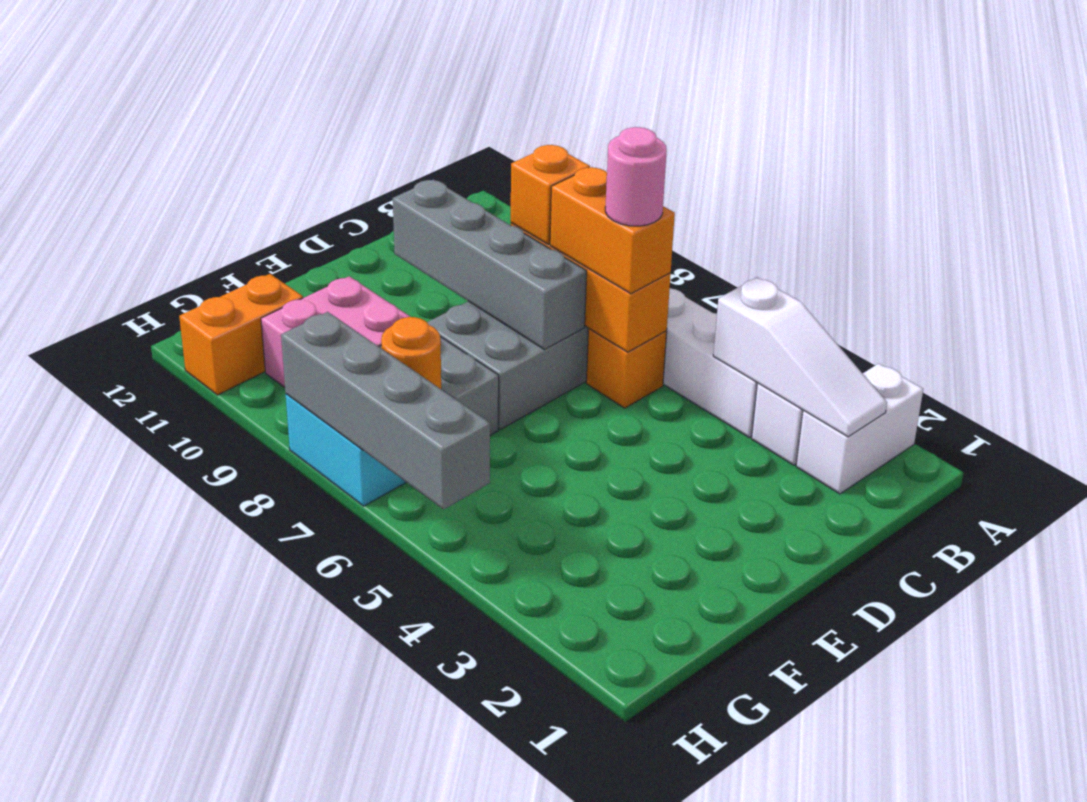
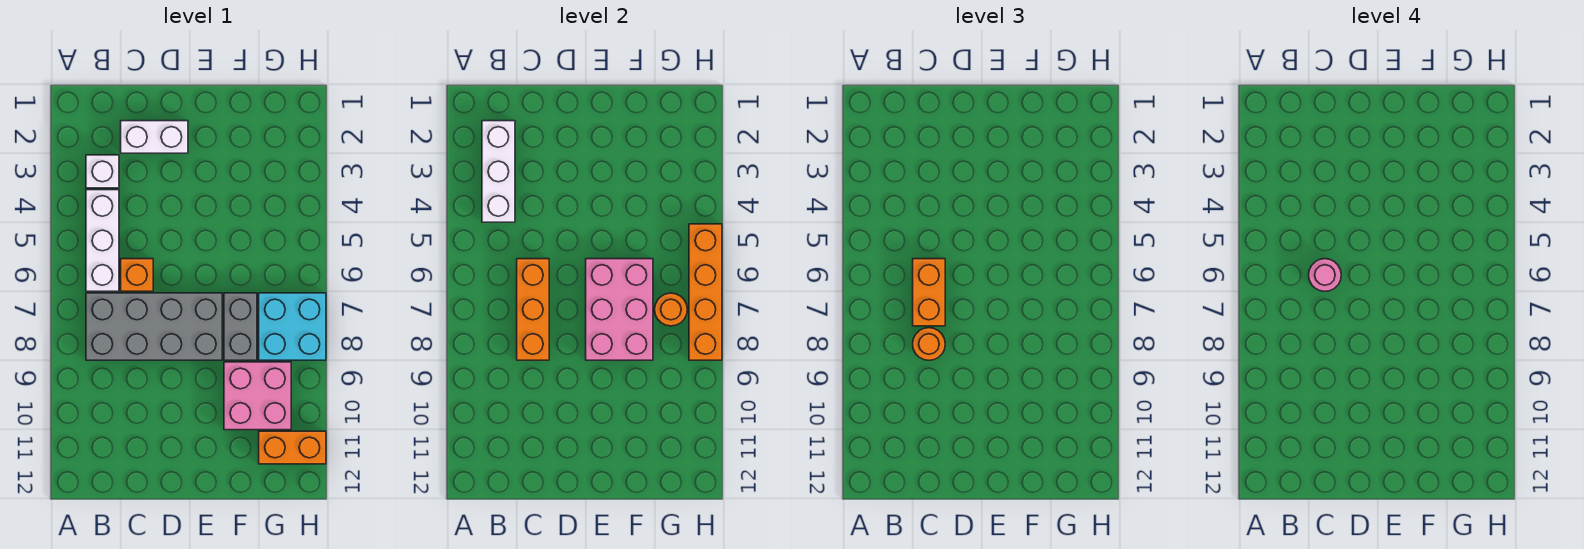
white brick A2:B2 level 1 -> white brick C2:D2 level 1
white slope B2:B4 level 2 top 4 -> white brick B2:B4 level 2
orange brick C8 level 3 -> orange round brick C8 level 3
grey brick D7:D10 level 2 -> none
none -> pink brick E6:F8 level 2
grey brick H5:H8 level 2 -> orange brick H5:H8 level 2

